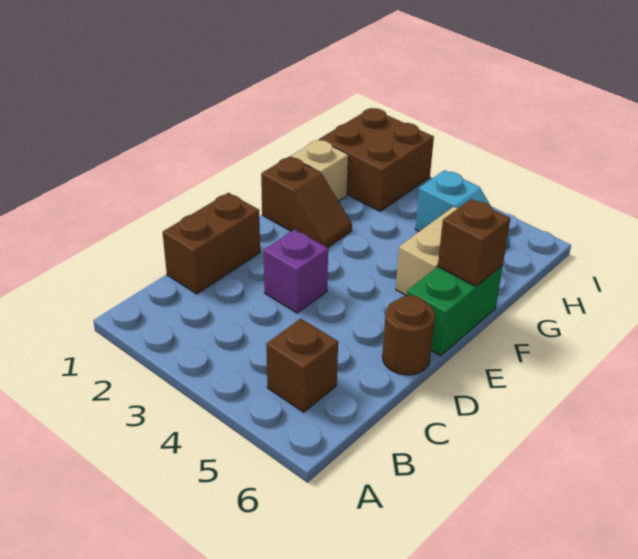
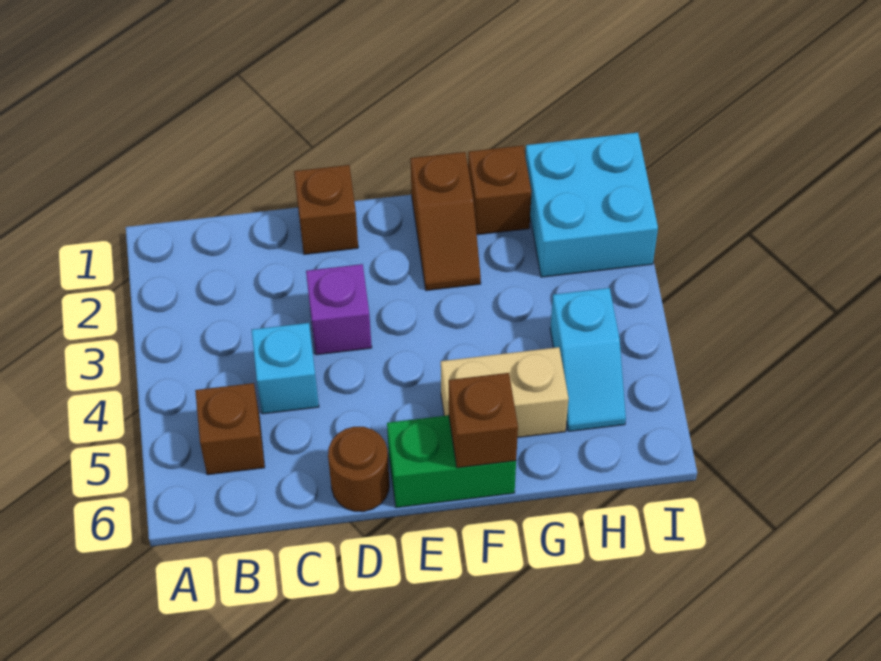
brown brick C1:D1 level 1 -> brown brick D1 level 1
none -> cyan brick C4 level 1
tan brick G1 level 1 -> brown brick G1 level 1
brown brick H1:I2 level 1 -> cyan brick H1:I2 level 1

